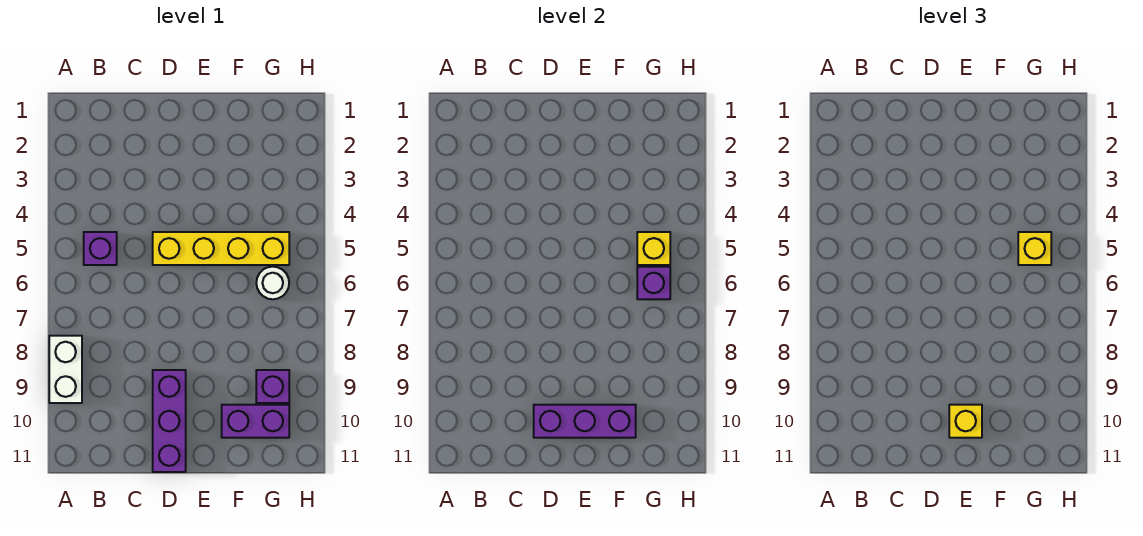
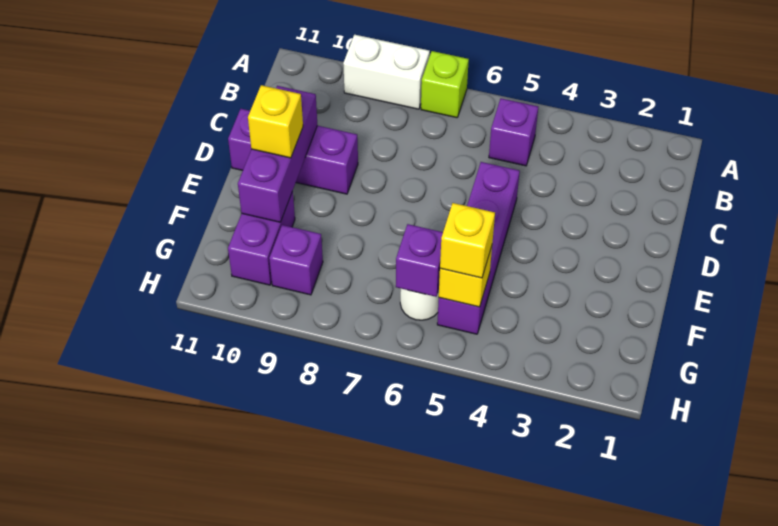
none -> lime brick A7 level 1
yellow brick D5:G5 level 1 -> purple brick D5:G5 level 1

